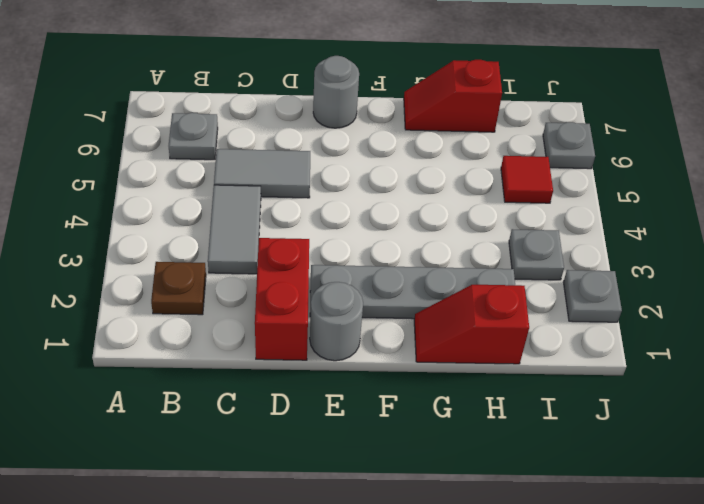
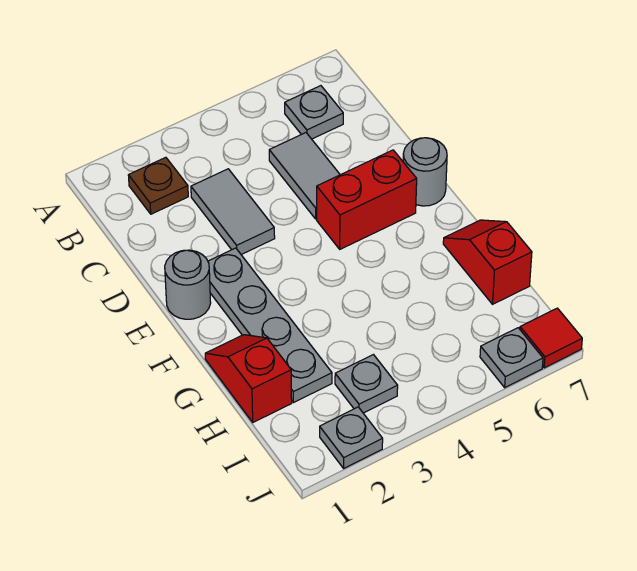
grey tile C3:C4 level 1 -> grey tile C3:D3 level 1
red brick D1:D2 level 1 -> red brick E5:E6 level 1
red tile I5 level 1 -> red tile J7 level 1

